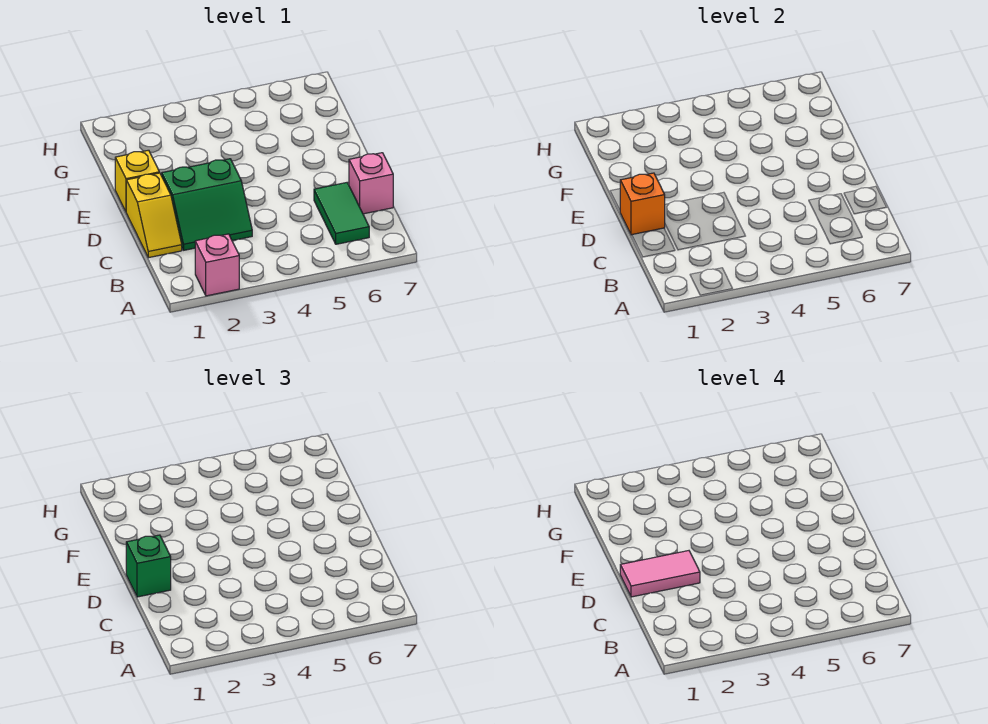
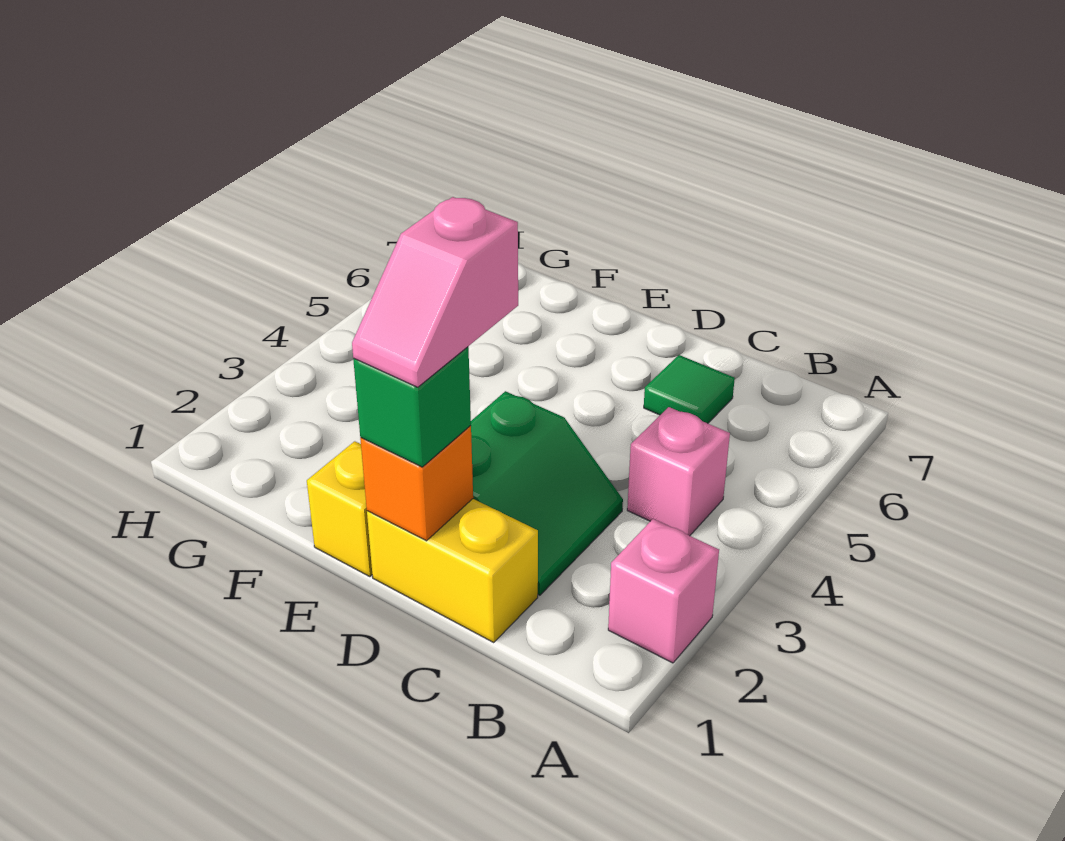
green tile B6:C6 level 1 -> green tile C6 level 1
yellow slope C1:D1 level 1 top D -> yellow brick C1:D1 level 1
pink brick C7 level 1 -> pink brick B4 level 1
pink tile D1:D2 level 4 -> pink slope D1:D2 level 4 top 2

